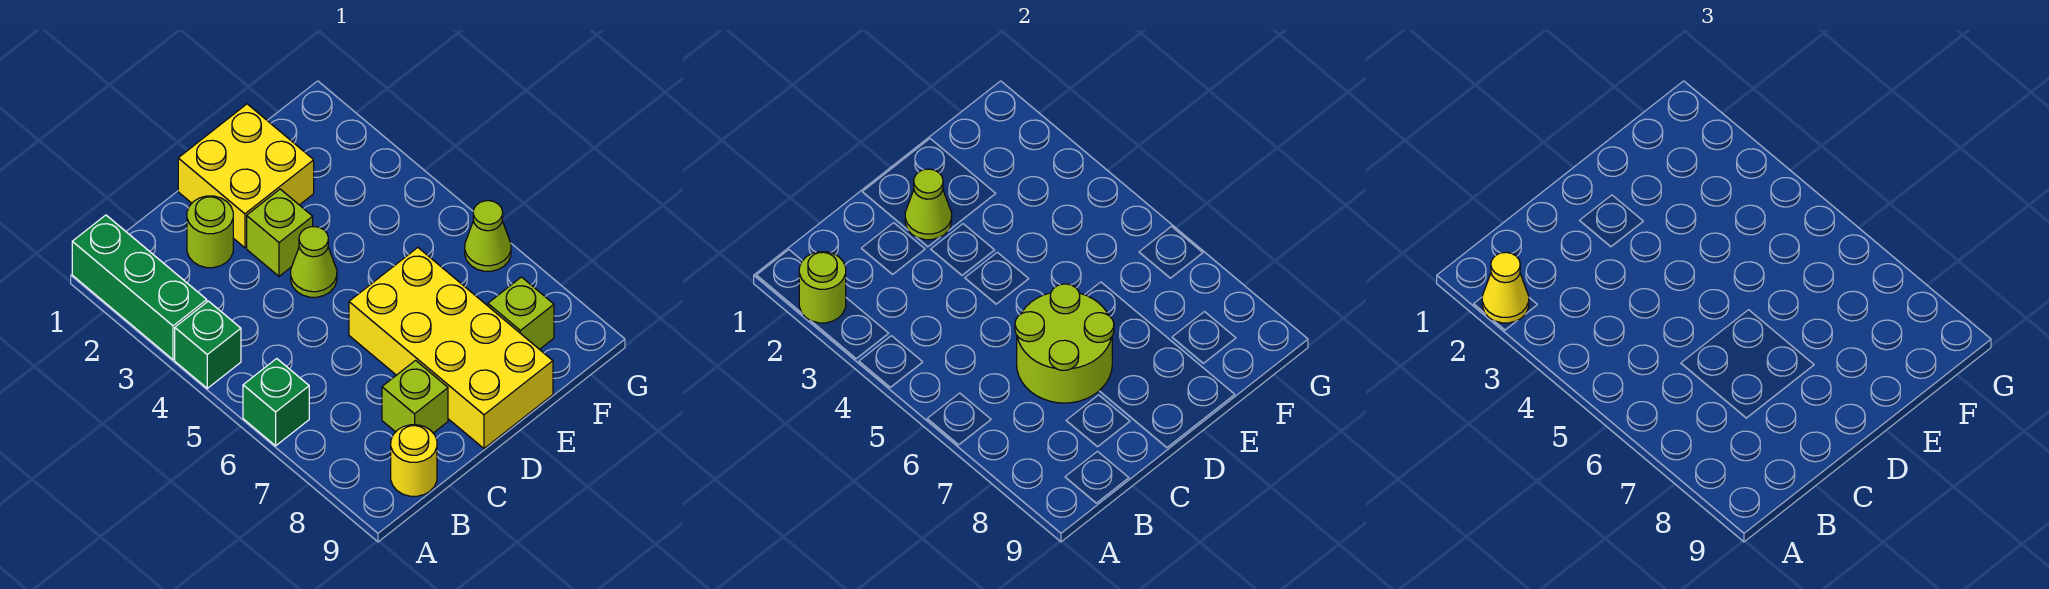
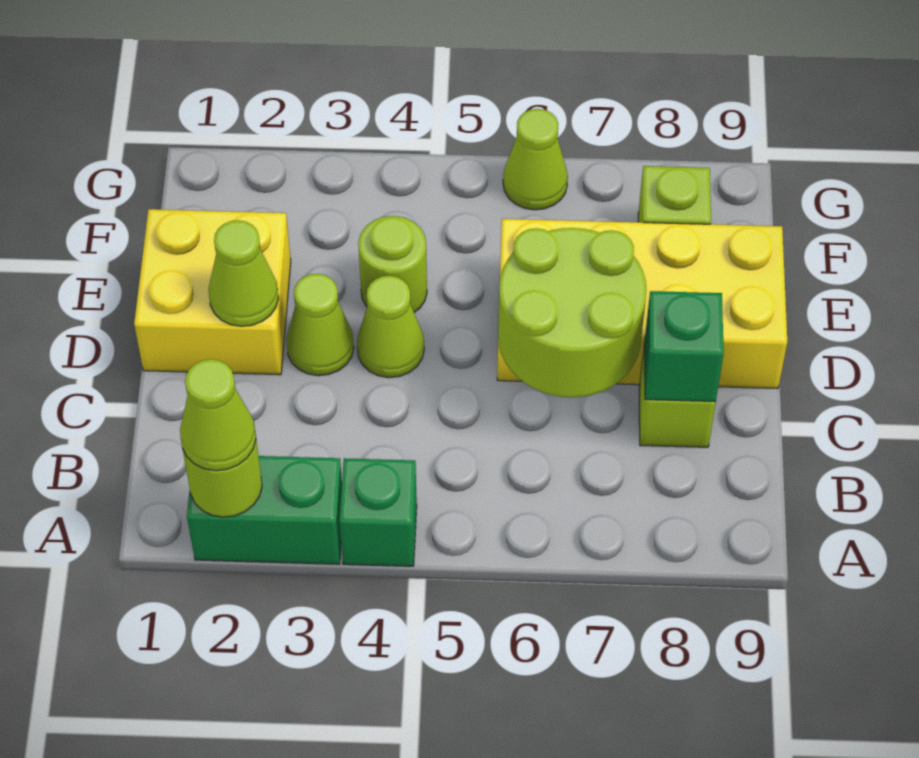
green brick A1:A3 level 1 -> green brick A2:A3 level 1
yellow cone A2 level 3 -> lime cone A2 level 3
green brick A6 level 1 -> green brick C8 level 2
yellow round brick B9 level 1 -> none
lime round brick C2 level 1 -> lime round brick E4 level 1
lime brick D3 level 1 -> lime cone D3 level 1

